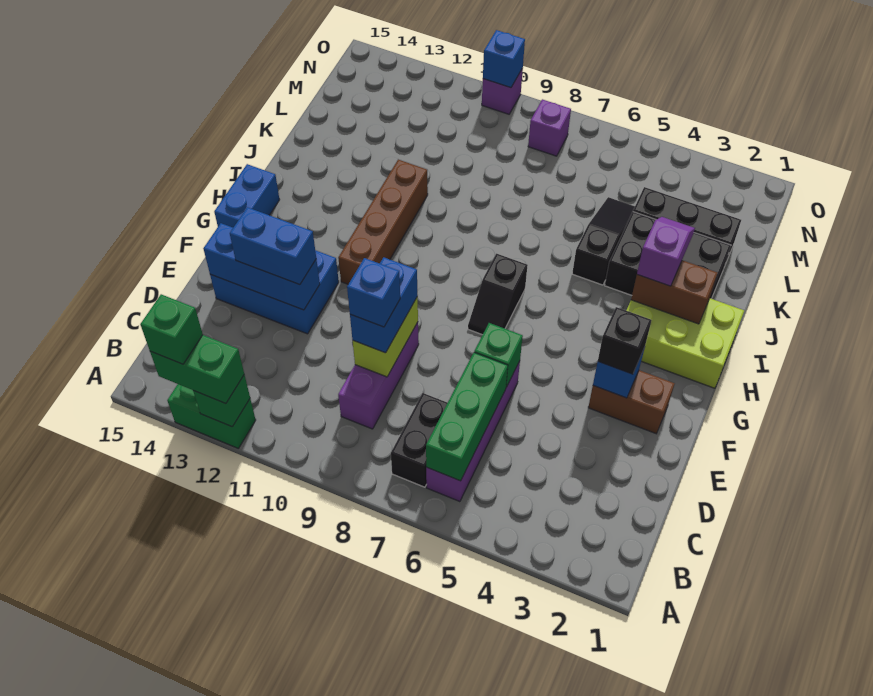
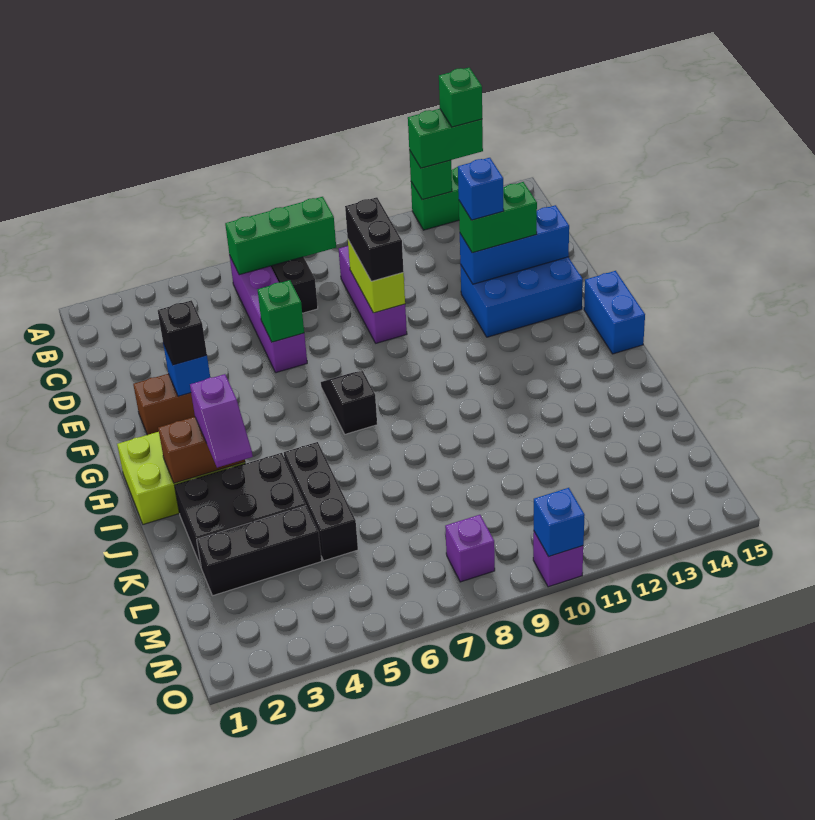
green brick B6:D6 level 2 -> green brick B6:B8 level 2
blue brick D9:E9 level 3 -> black brick D9:E9 level 3
blue brick D9 level 4 -> blue brick E12 level 4
blue brick E12:E13 level 3 -> green brick E12:E13 level 3
brown brick G11:J11 level 1 -> none
black slope J5:L5 level 1 top J -> black brick J5:L5 level 1

